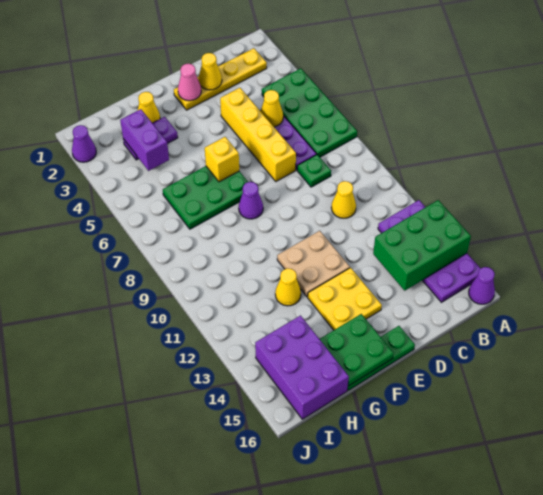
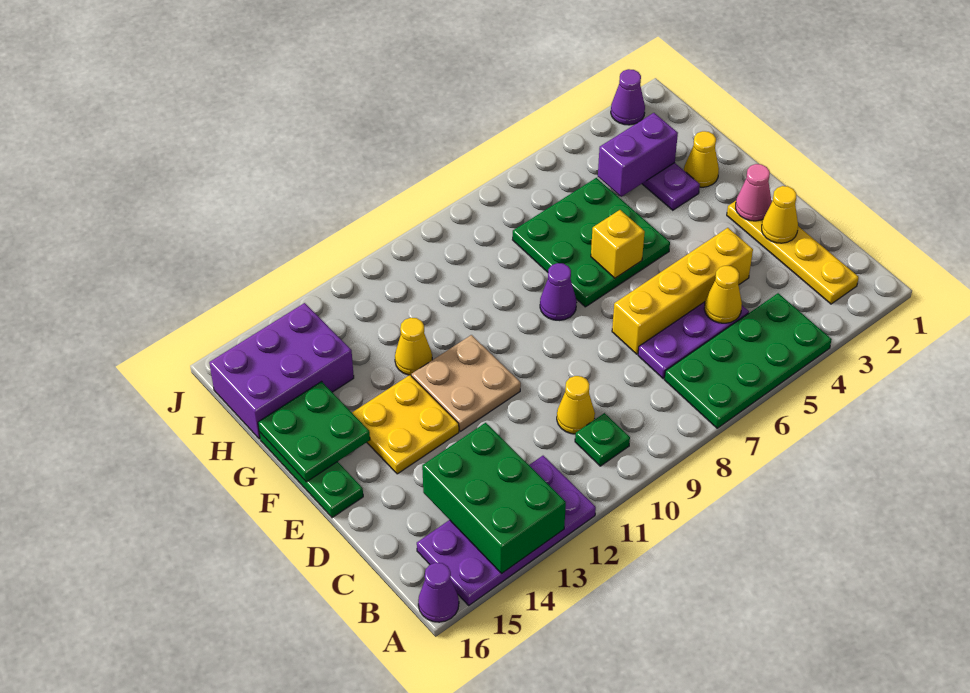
green plate C8 level 1 -> green plate B10 level 1
green plate F6:H7 level 1 -> green plate F5:H7 level 1

